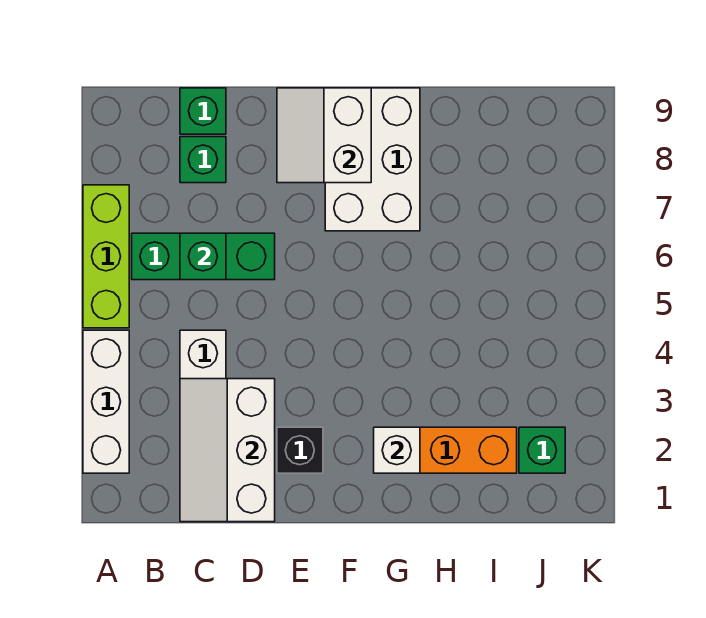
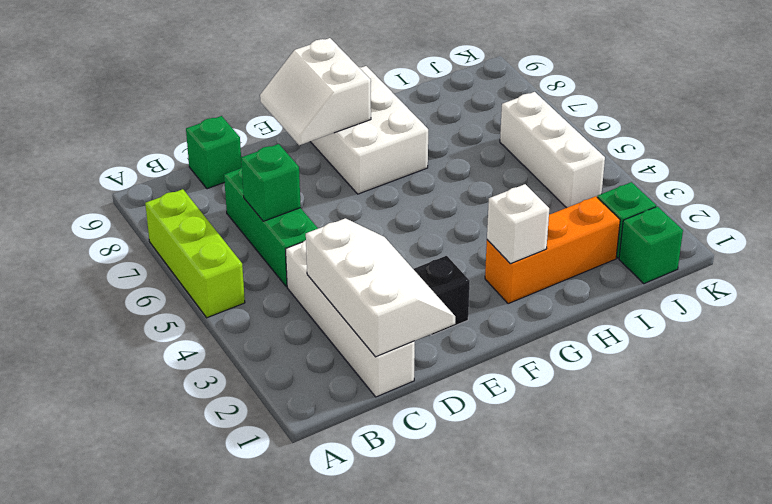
white brick A2:A4 level 1 -> white brick J4:J6 level 1
green brick B6:D6 level 1 -> green brick C5:C7 level 1
white slope C1:D3 level 2 top D -> white slope C1:D3 level 2 top C
green brick C8 level 1 -> green brick J1 level 1

